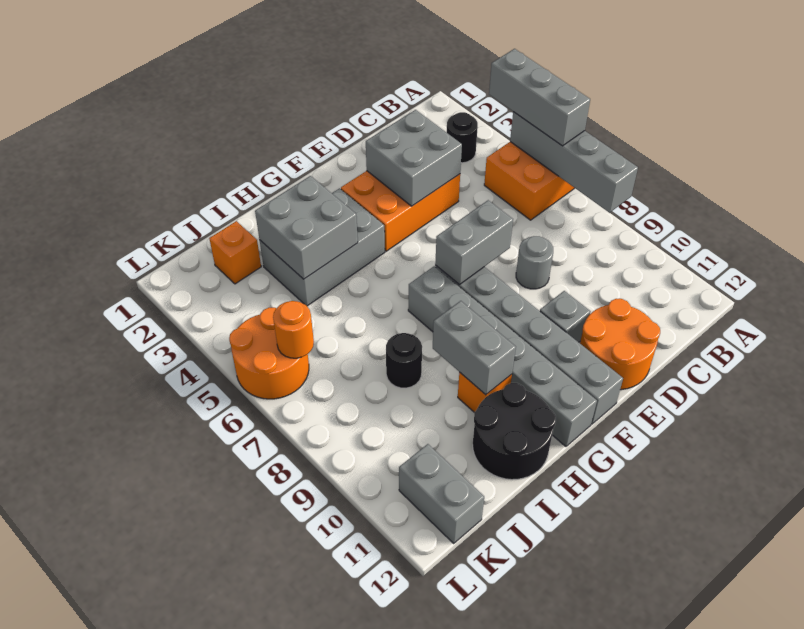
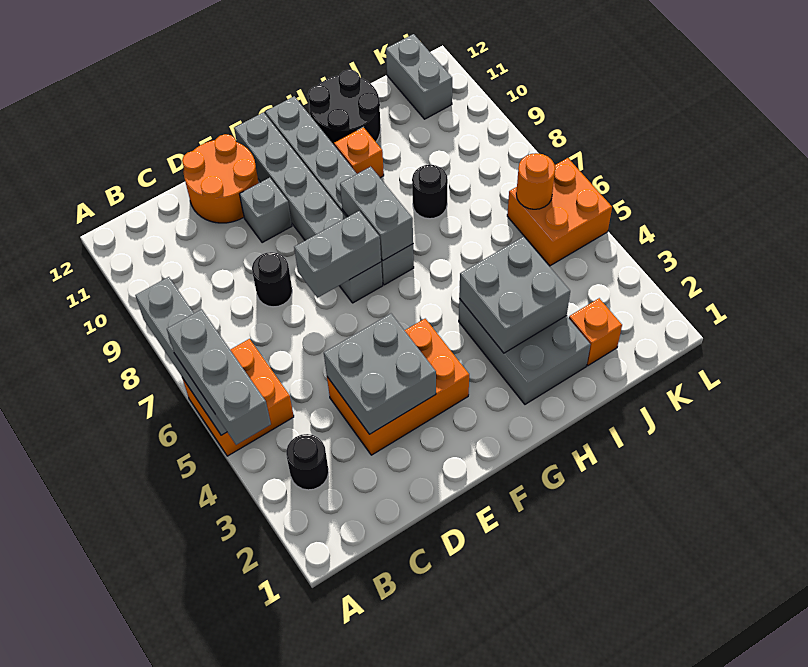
grey round brick D8 level 1 -> black round brick D8 level 1
grey brick G3:I4 level 1 -> grey brick H2:I4 level 1
grey brick H9:H10 level 2 -> grey brick G7:G8 level 2
orange round brick K5:L6 level 1 -> orange brick K5:L6 level 1

